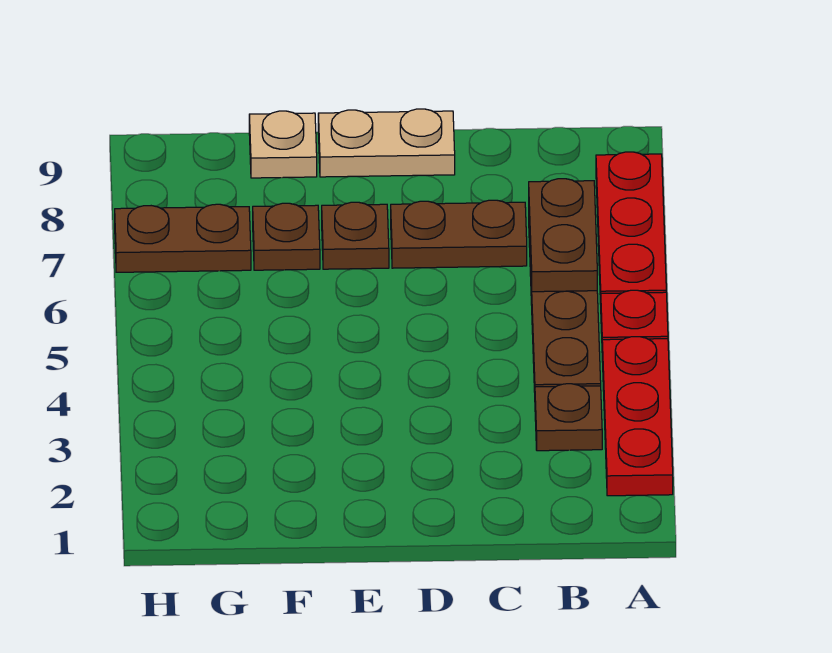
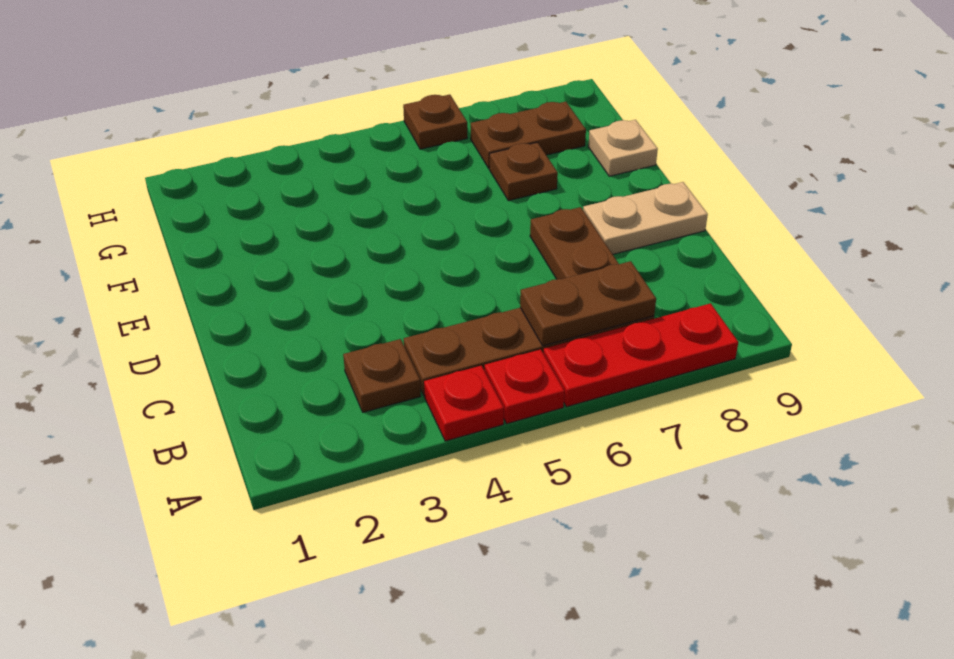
red plate A2:A4 level 1 -> red plate A4 level 1
tan plate D9:E9 level 1 -> tan plate D8:D9 level 1
brown plate E7 level 1 -> brown plate H6 level 1
brown plate G7:H7 level 1 -> brown plate G7:G8 level 1

